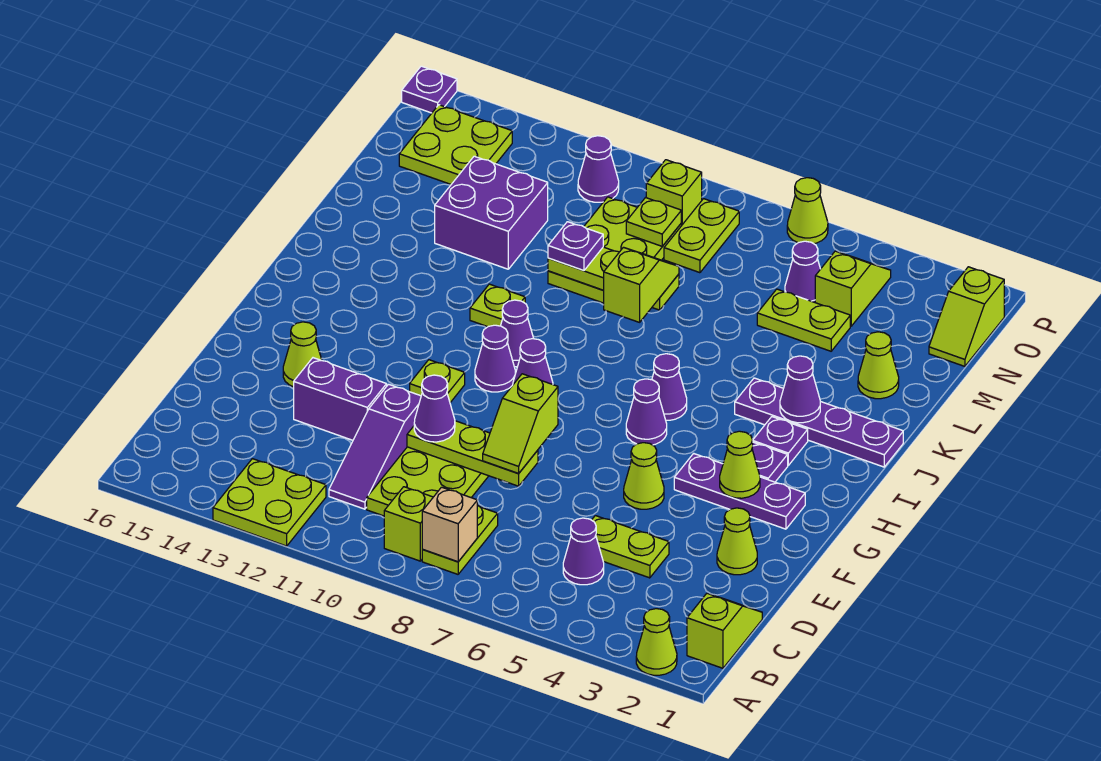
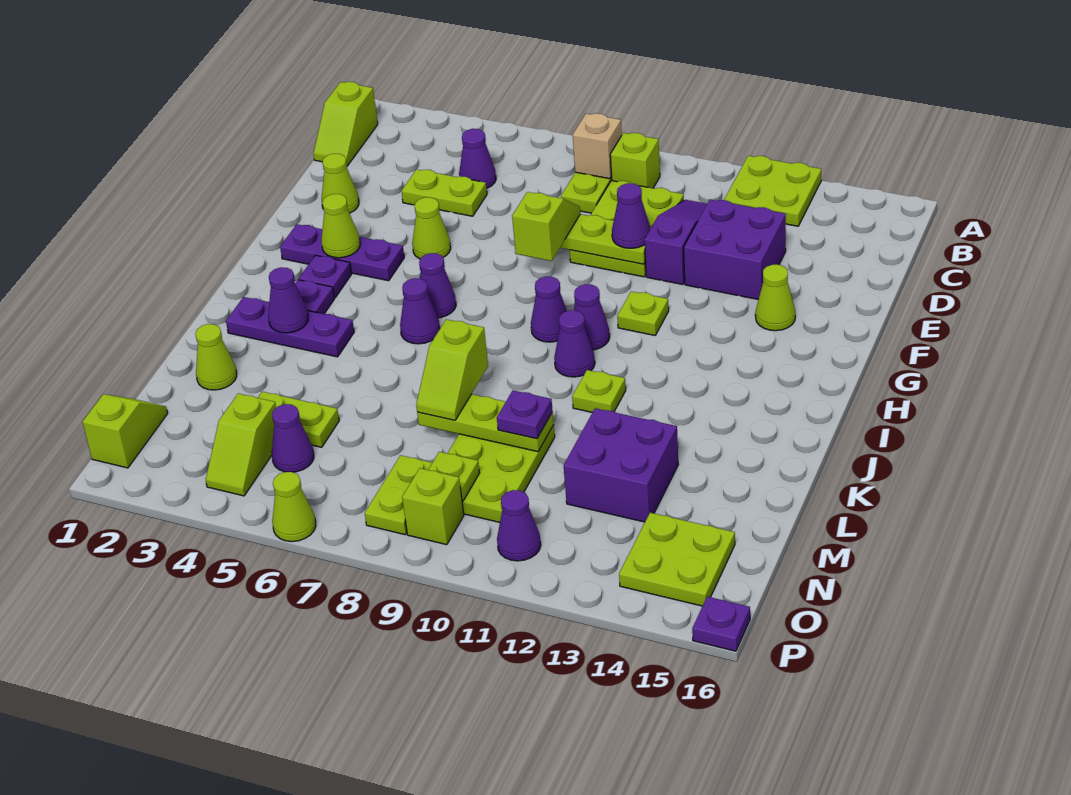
lime cone A2 level 1 -> none
purple brick E12:E13 level 1 -> purple brick D12:E13 level 1
purple plate J1:J4 level 1 -> purple plate J2:J4 level 1

